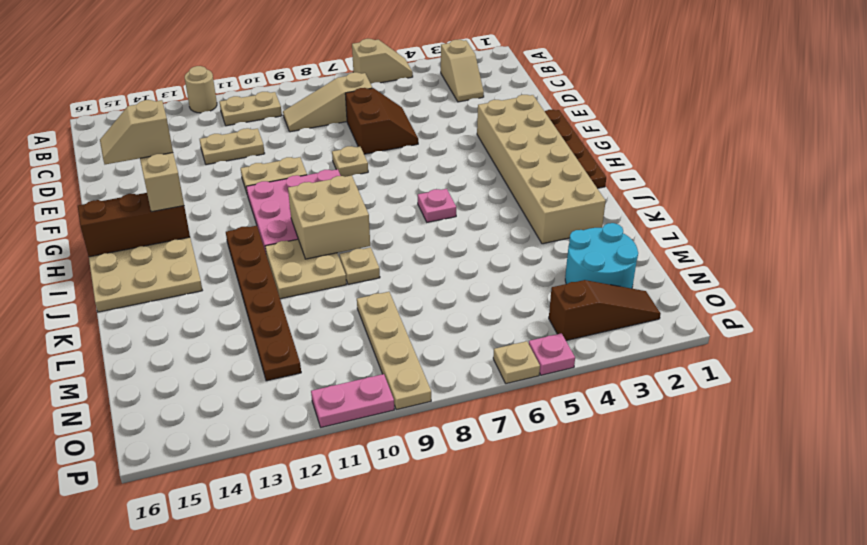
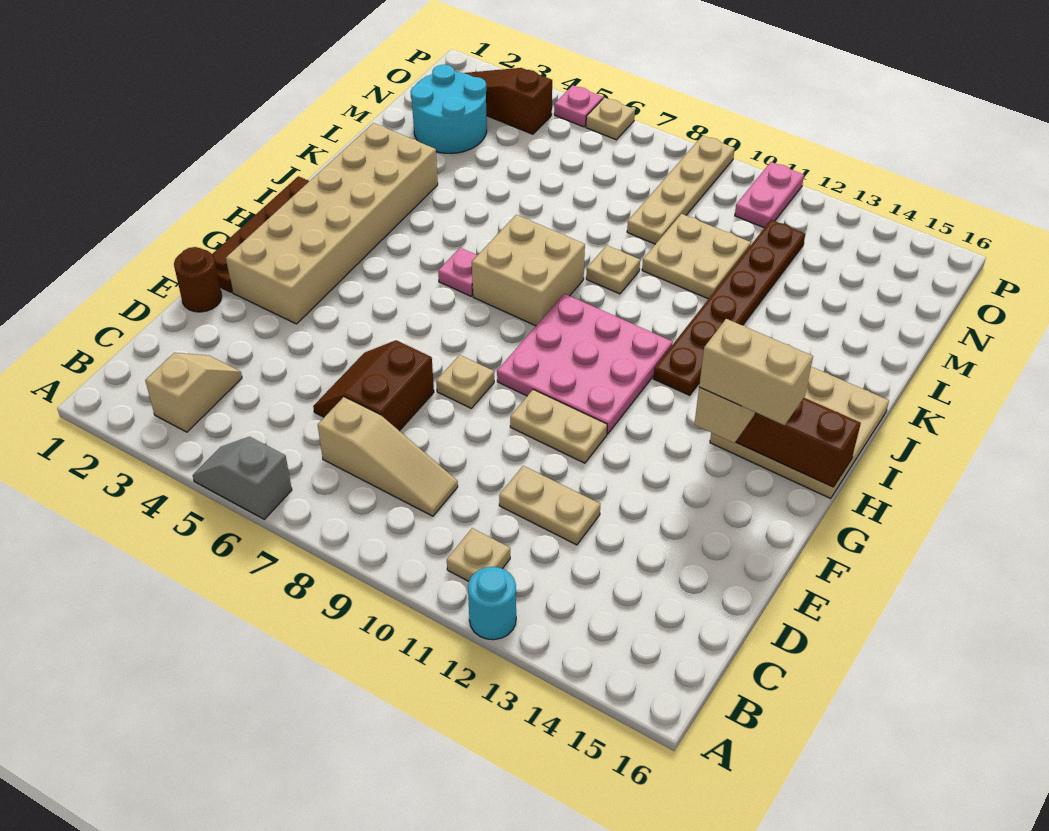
tan slope A5:A6 level 1 top 6 -> grey slope A5:A6 level 1 top 6
tan round brick A12 level 1 -> cyan round brick A12 level 1
tan plate B10:B11 level 1 -> tan plate B11 level 1
none -> brown round brick E1 level 1
tan slope G14:G15 level 4 top 14 -> tan brick G14:G15 level 4
tan brick I9:J10 level 2 -> tan brick I7:J8 level 1
tan plate J10:K11 level 1 -> tan plate L10:M11 level 1
pink plate P10:P11 level 1 -> pink plate O11:P11 level 1

